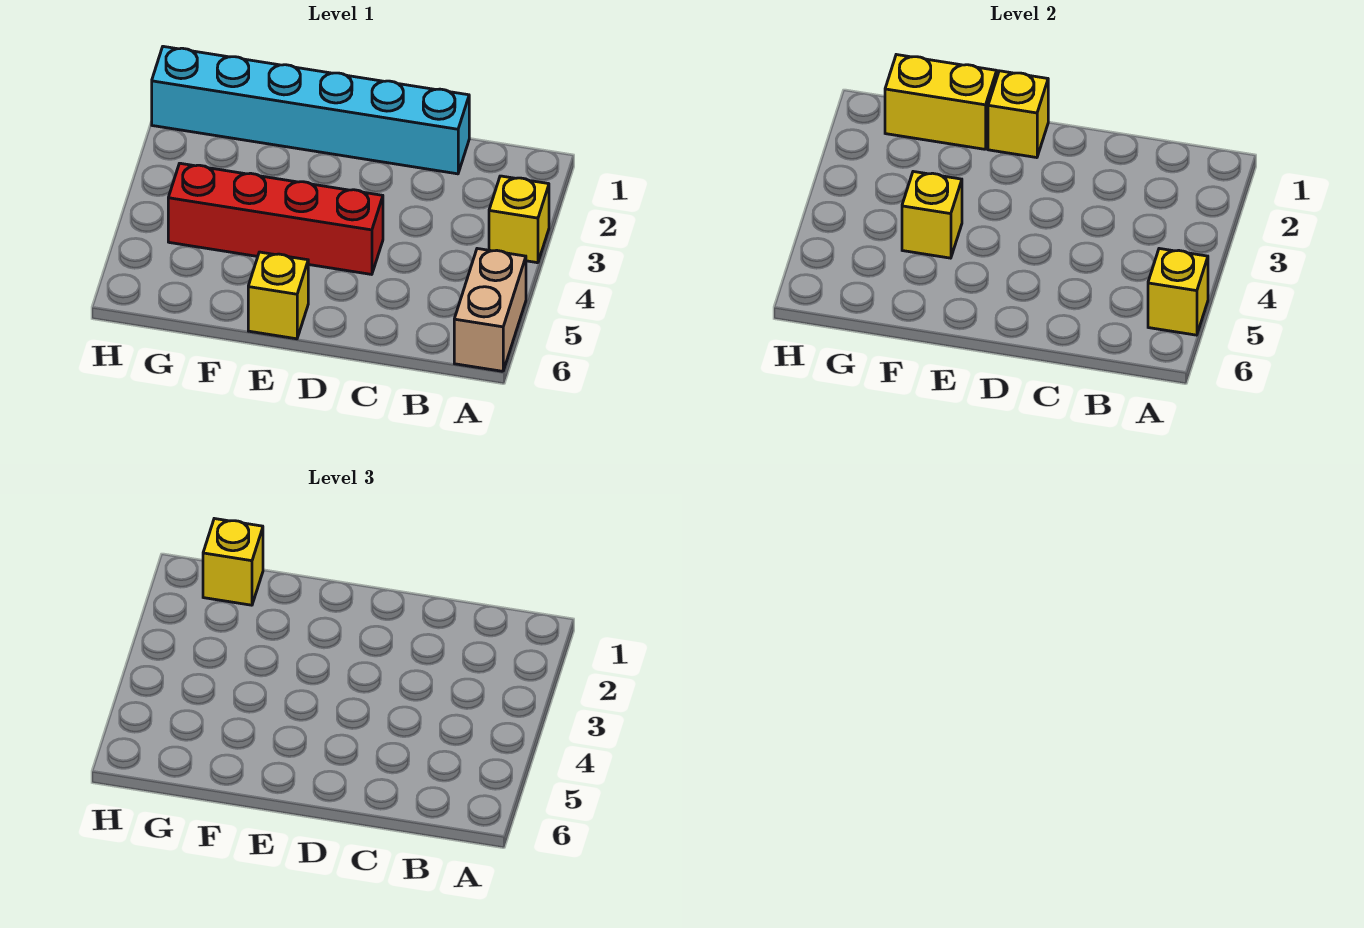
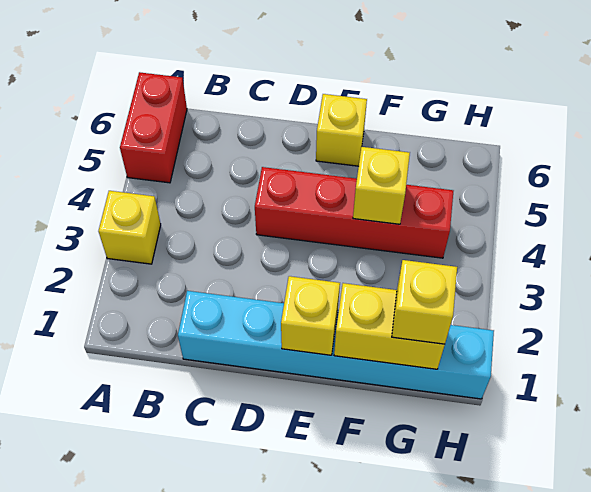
tan brick A5:A6 level 1 -> red brick A5:A6 level 1
yellow brick A5 level 2 -> none

